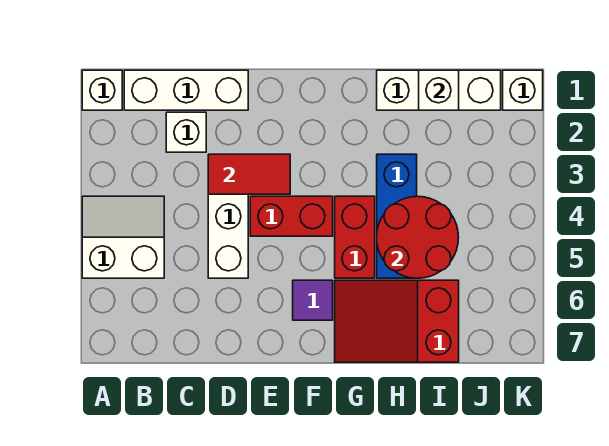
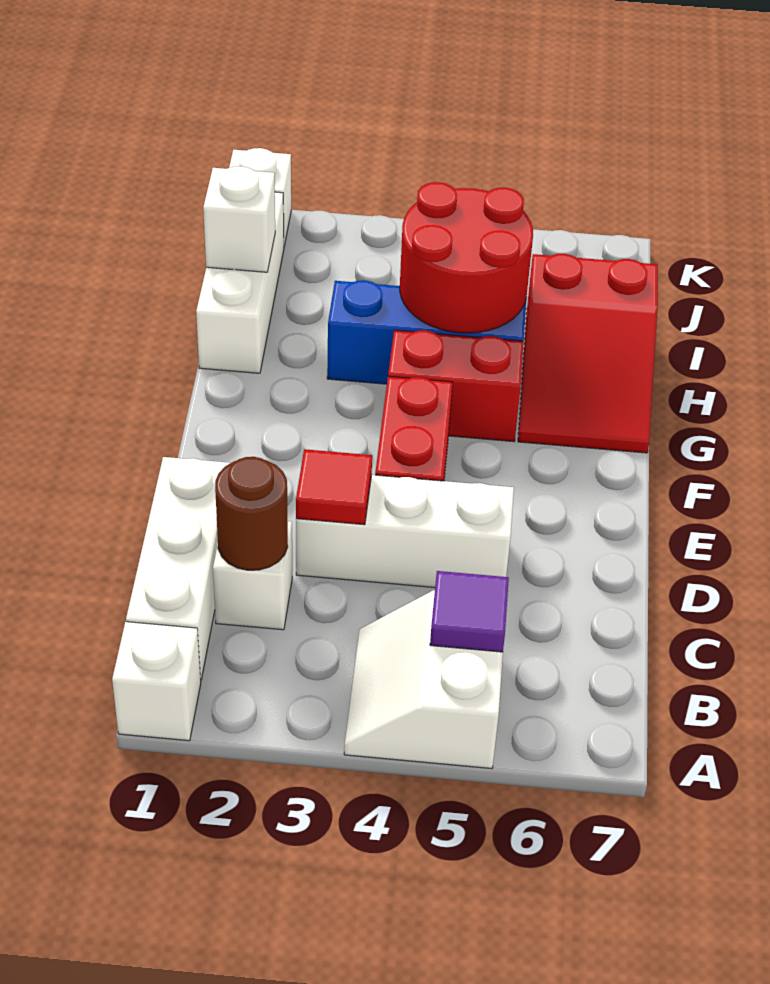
none -> brown round brick C2 level 2
red tile D3:E3 level 2 -> red tile D3 level 2
purple tile F6 level 1 -> purple tile B5 level 2

